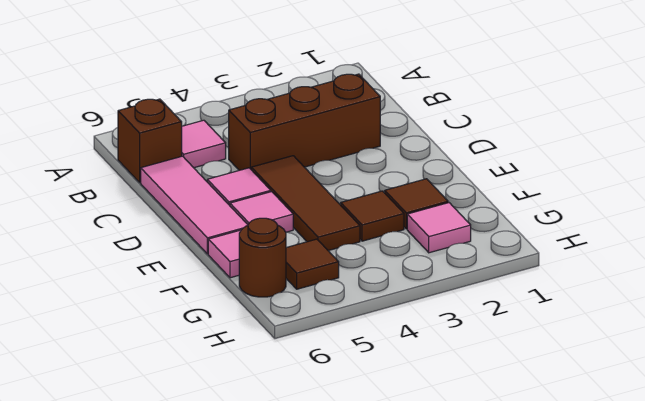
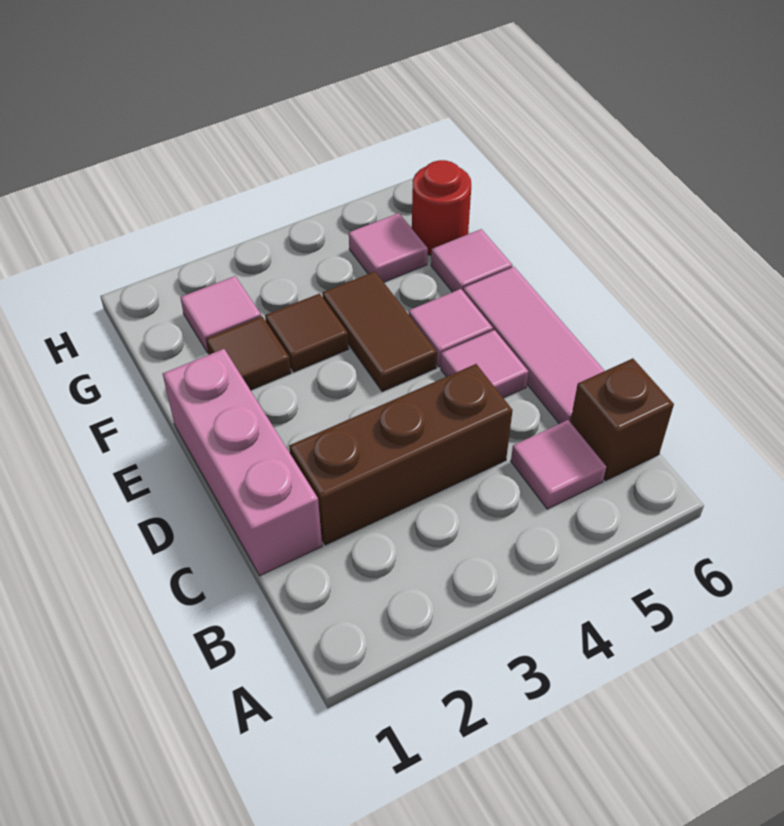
none -> pink brick C1:E1 level 1
brown tile D4:F4 level 1 -> brown tile E4:F4 level 1
brown tile G5 level 1 -> pink tile G5 level 1
brown round brick G6 level 1 -> red round brick G6 level 1

